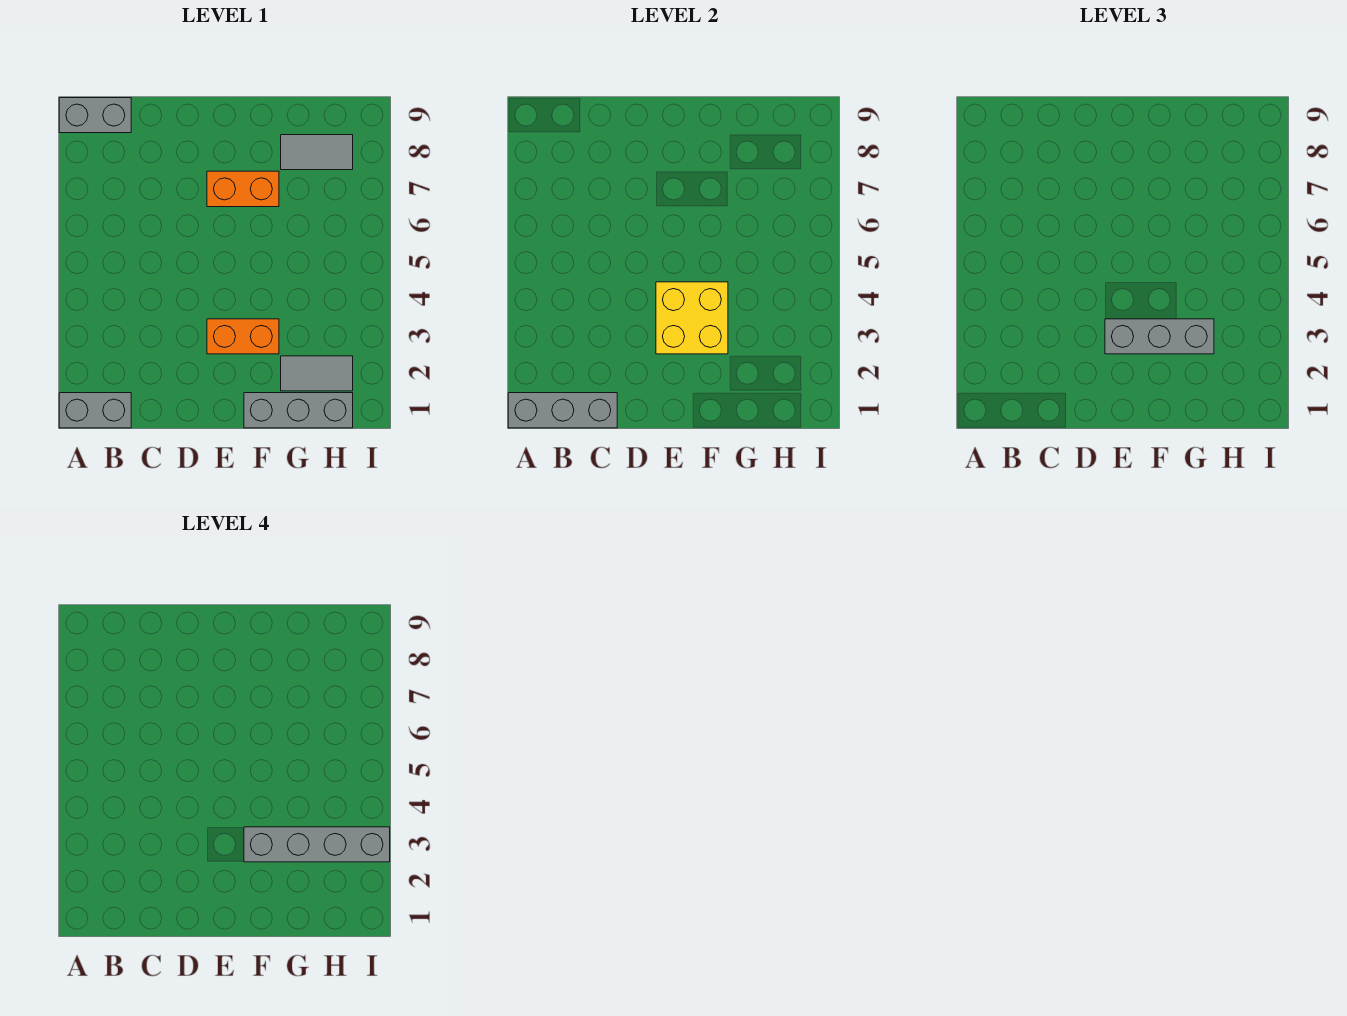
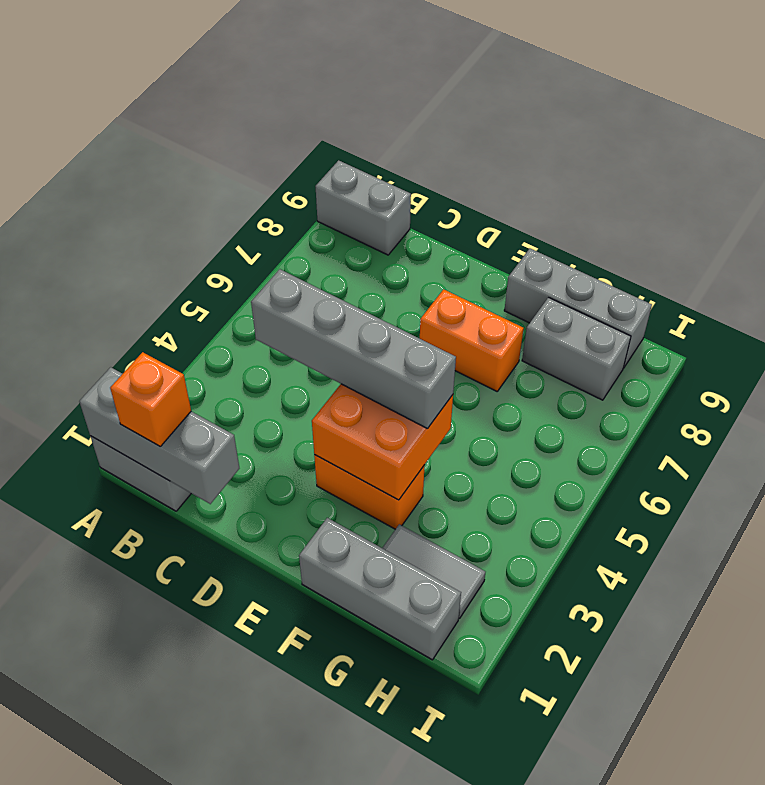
none -> orange brick B1 level 3
yellow brick E3:F4 level 2 -> orange brick E3:F4 level 2
grey brick E3:G3 level 3 -> grey brick F9:H9 level 1
grey brick F3:I3 level 4 -> grey brick C4:F4 level 3
grey tile G8:H8 level 1 -> grey brick G8:H8 level 1

